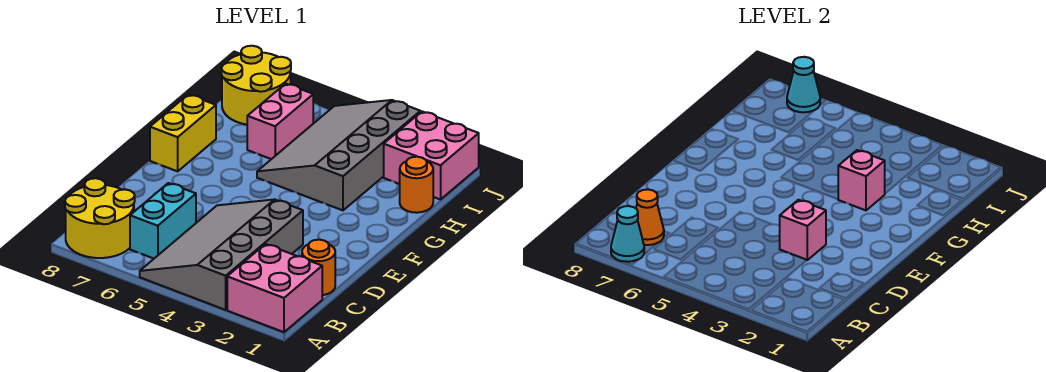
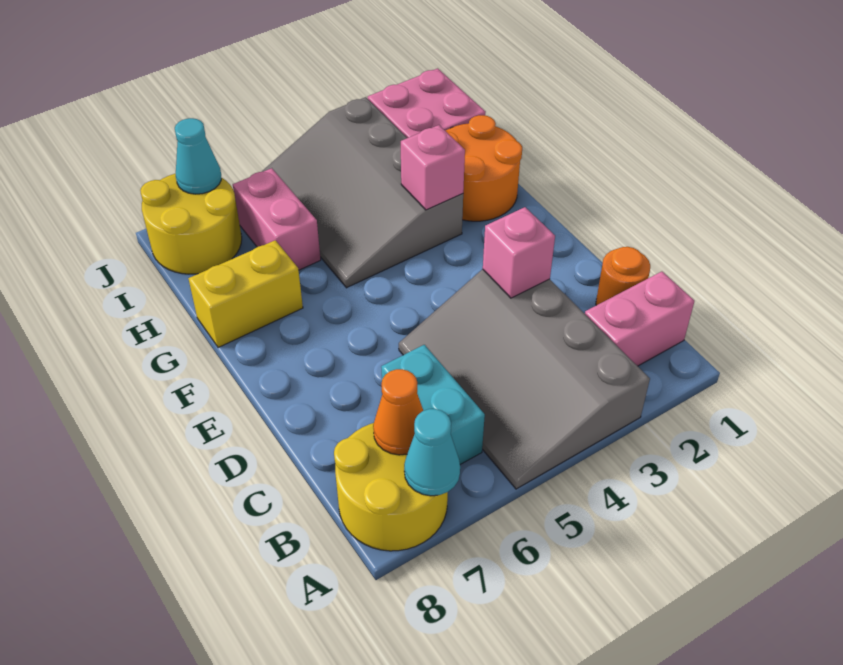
pink brick A1:B2 level 1 -> pink brick B1:B2 level 1
yellow brick F8:G8 level 1 -> yellow brick G7:G8 level 1
orange round brick H1 level 1 -> orange round brick G1:H2 level 1

